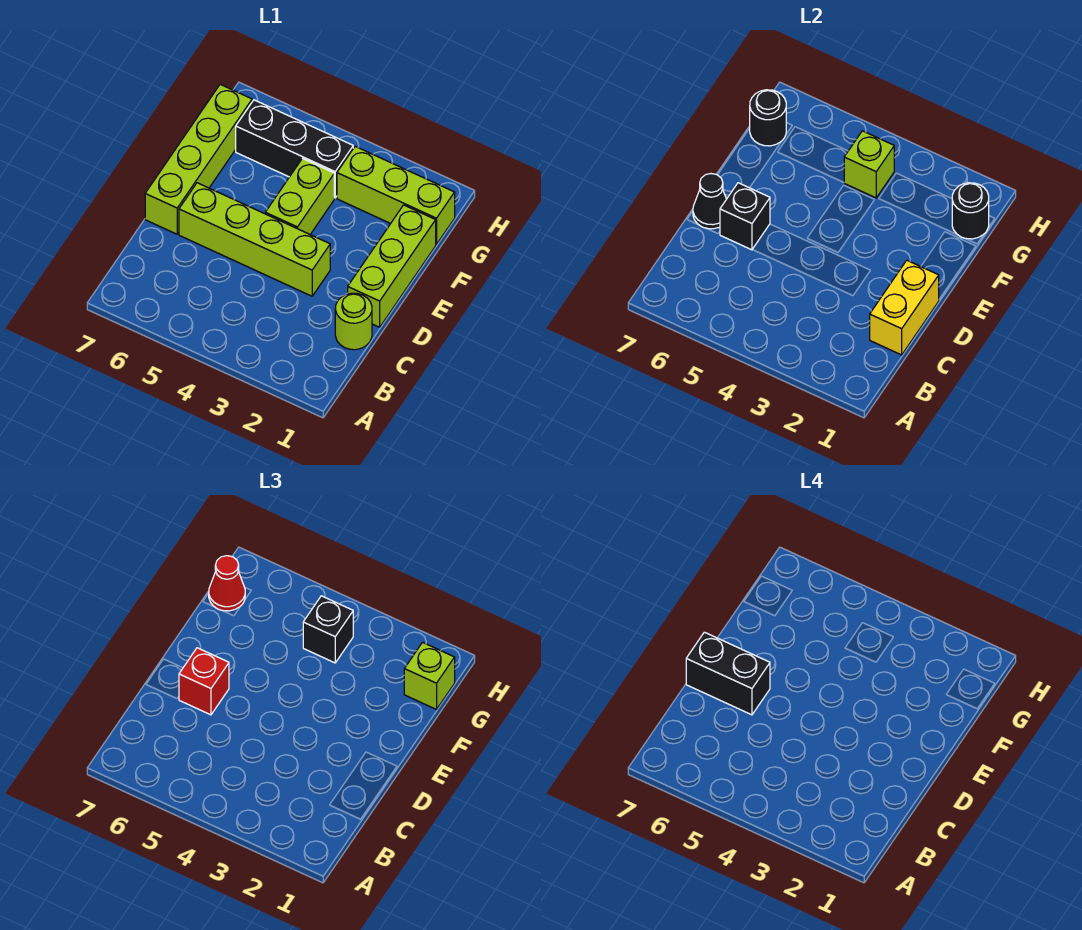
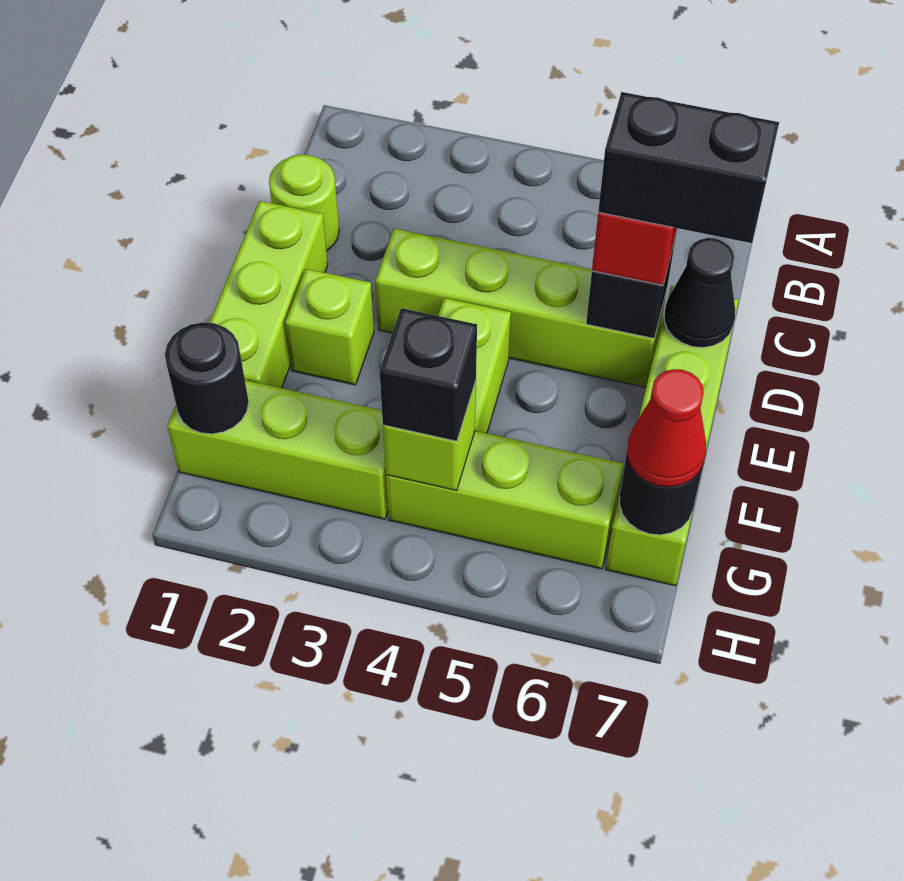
yellow brick C1:D1 level 2 -> none
lime brick G1 level 3 -> lime brick E2 level 1
black brick G4:G6 level 1 -> lime brick G4:G6 level 1

